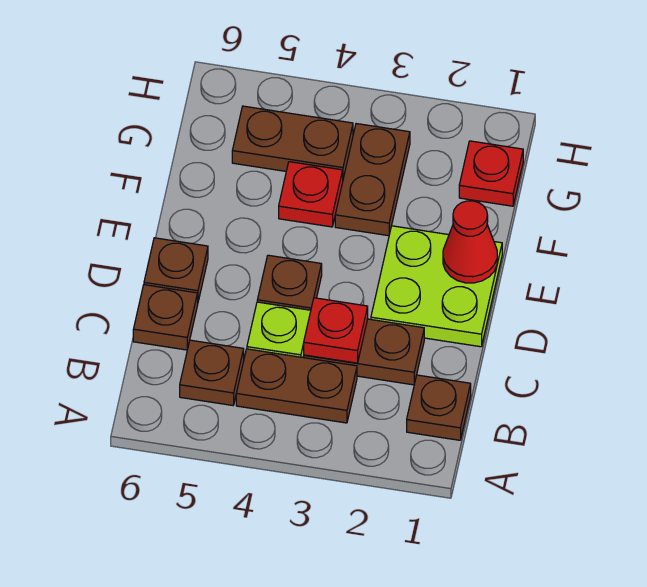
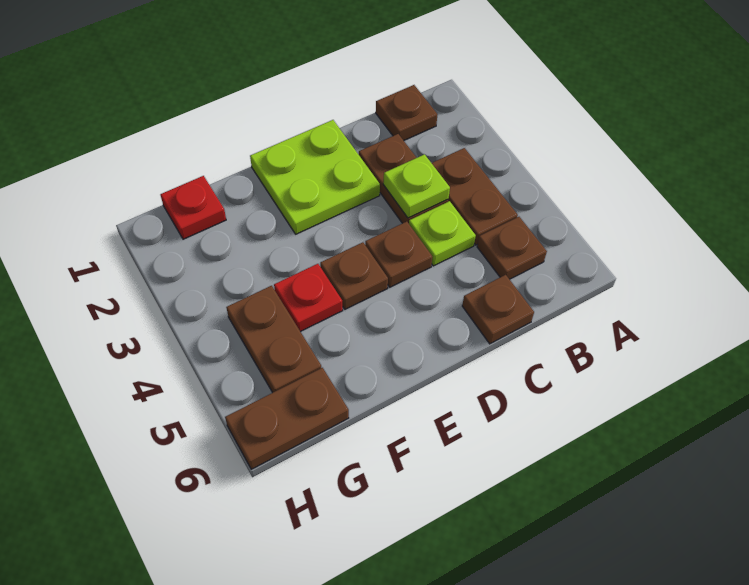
red plate C3 level 2 -> lime plate C3 level 2
brown plate D6 level 1 -> brown plate E4 level 1
red cone E1 level 2 -> none
brown plate F3:G3 level 1 -> brown plate G6:H6 level 1

